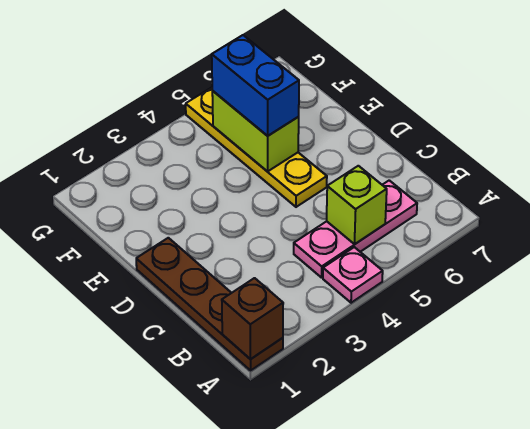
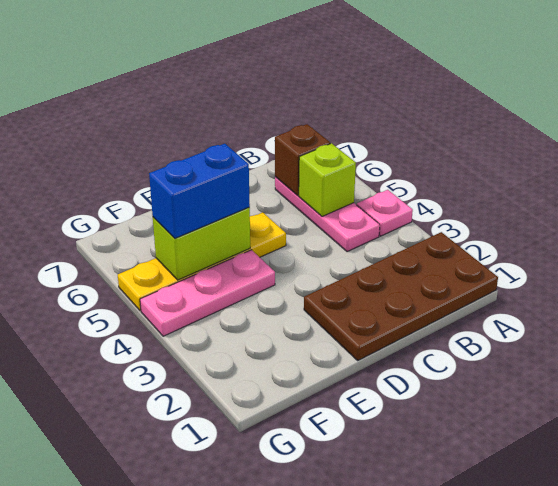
brown plate A1:D1 level 1 -> brown plate A1:D2 level 1
brown brick A1 level 2 -> brown brick B6 level 2
none -> pink plate E4:G4 level 1

